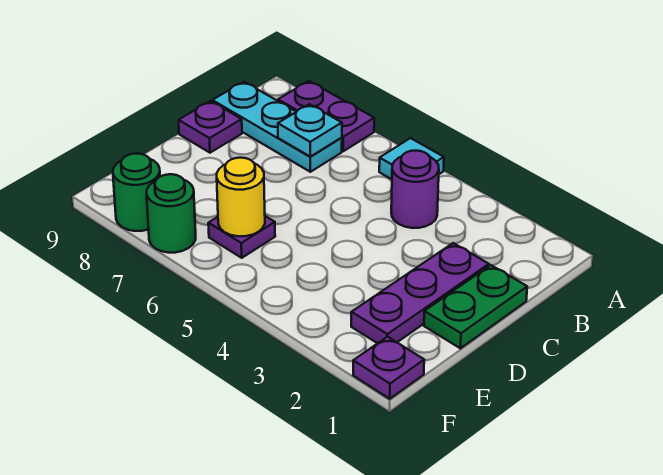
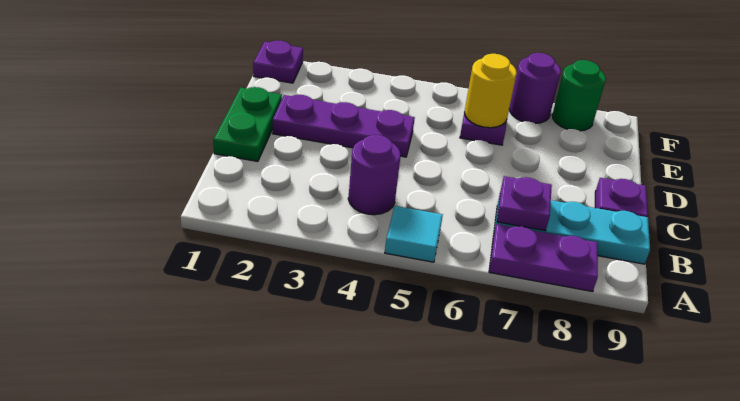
cyan plate B7 level 2 -> purple plate B7 level 2
purple plate C2:E2 level 1 -> purple plate D2:D4 level 1
green round brick F7 level 1 -> purple round brick F7 level 1

